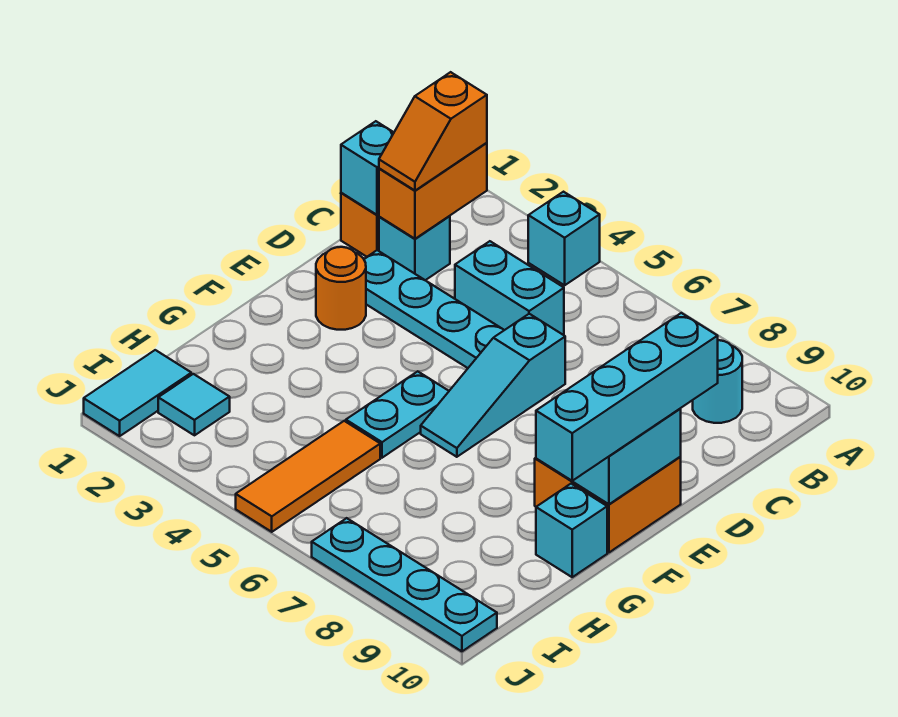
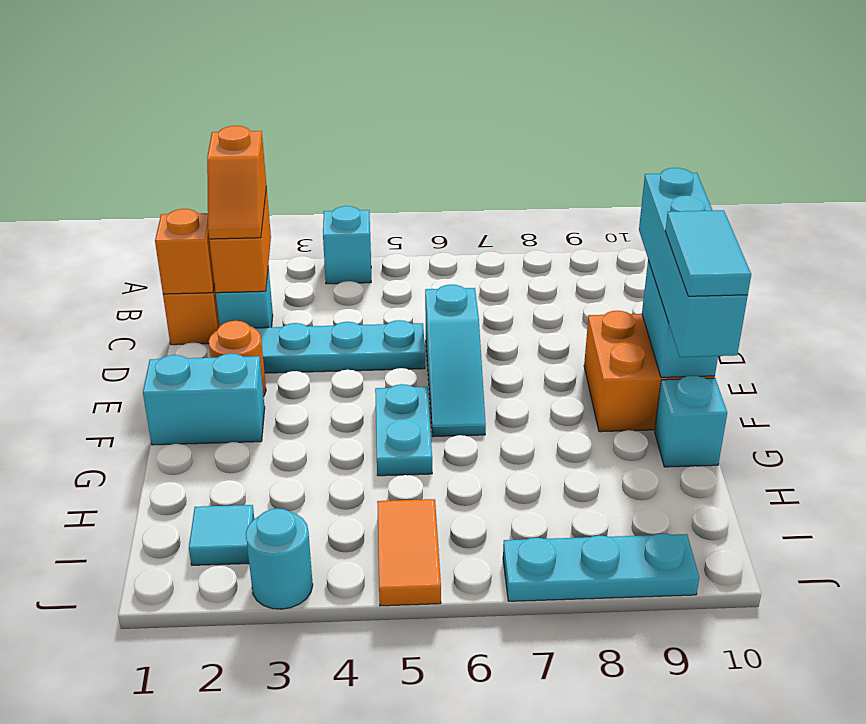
cyan round brick B9 level 1 -> cyan round brick J3 level 1
cyan brick C1 level 2 -> orange brick C1 level 2
cyan brick C4:C5 level 1 -> cyan brick F1:F2 level 1
orange tile H5:J5 level 1 -> orange tile I5:J5 level 1
cyan tile I1:J1 level 1 -> cyan tile F10:G10 level 4
cyan plate J7:J10 level 1 -> cyan plate J7:J9 level 1

